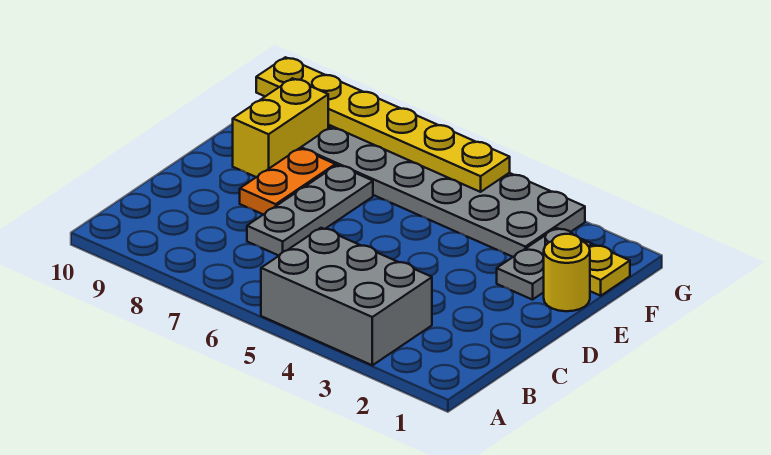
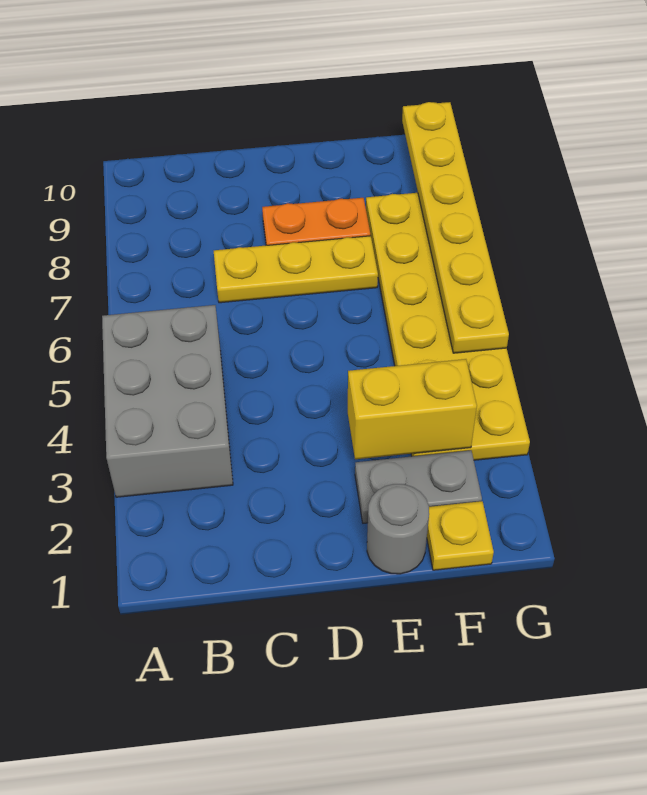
grey plate C7:E7 level 1 -> yellow plate C7:E7 level 1
yellow round brick E1 level 1 -> grey round brick E1 level 1
yellow brick E9:F9 level 1 -> yellow brick E3:F3 level 2
grey plate F3:G8 level 1 -> yellow plate F3:G8 level 1

